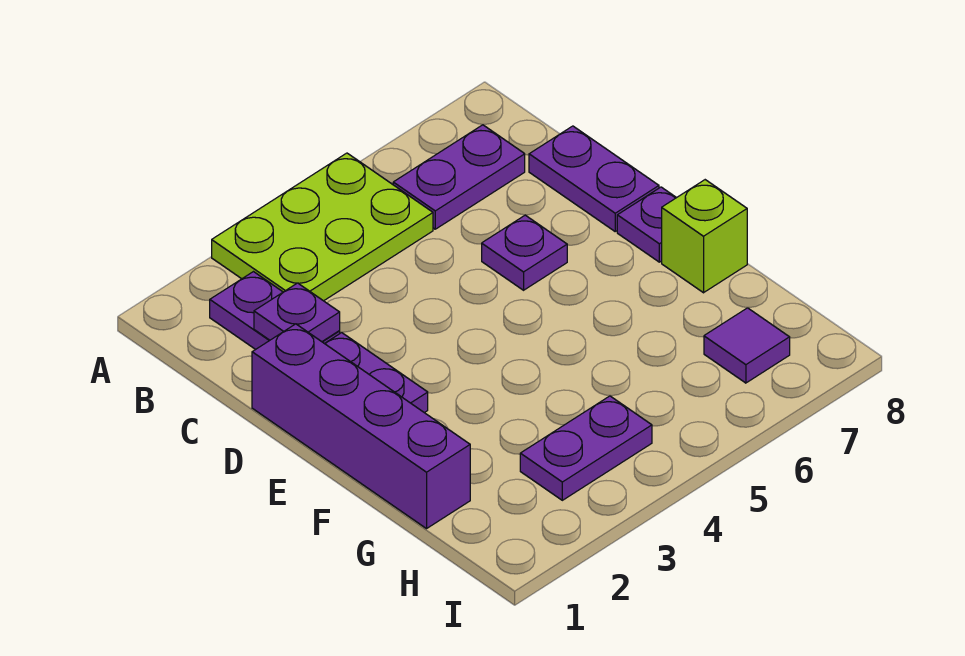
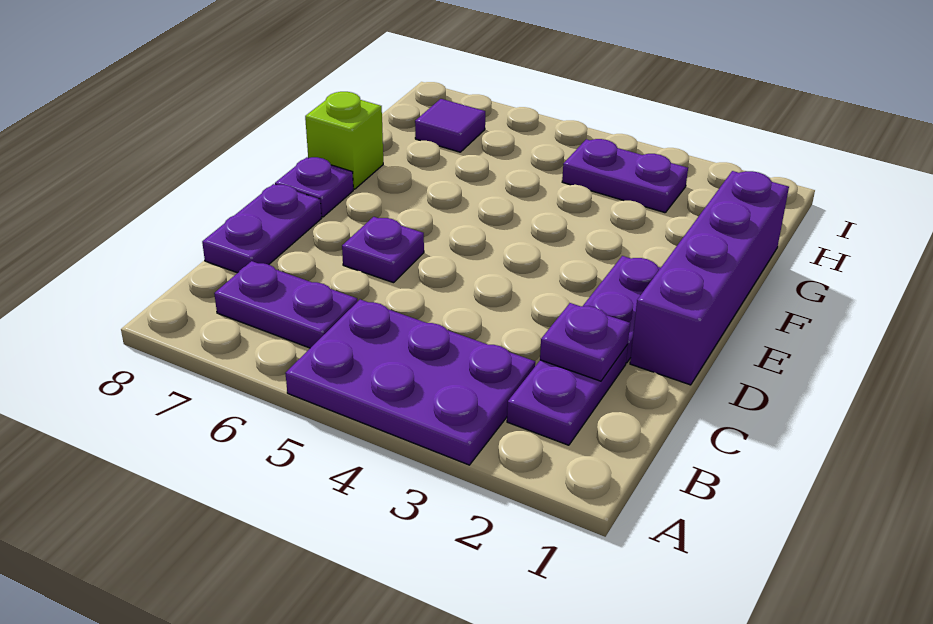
lime plate A3:B5 level 1 -> purple plate A3:B5 level 1

